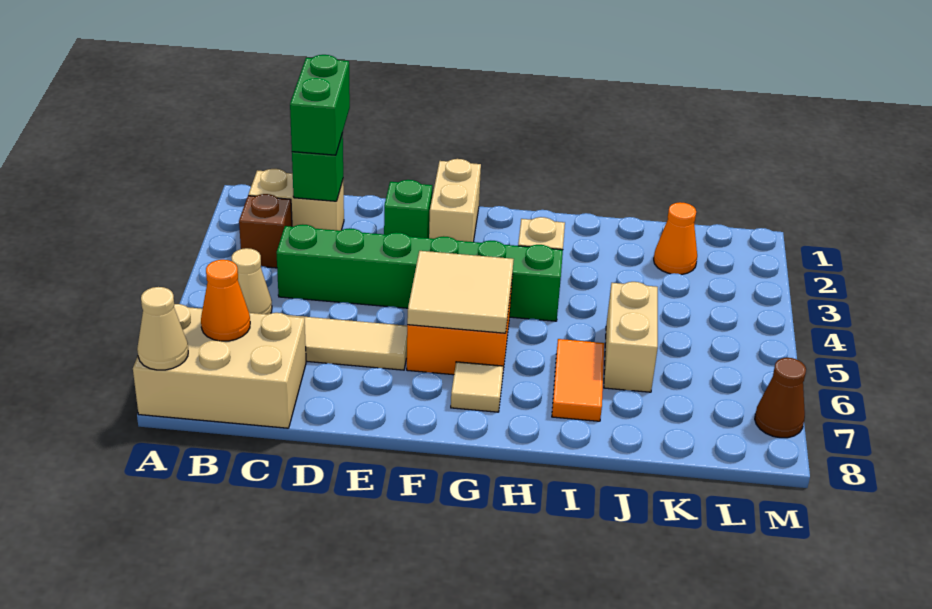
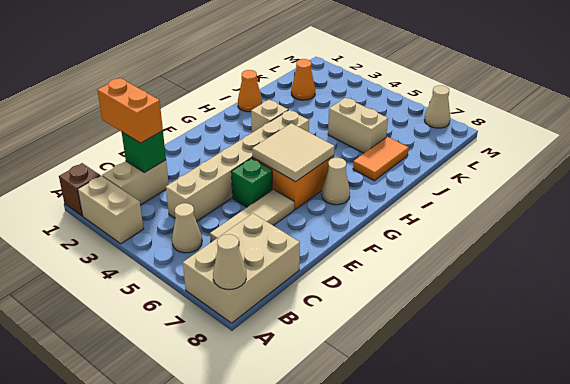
brown brick B3 level 1 -> brown brick A1 level 1
orange cone B7 level 2 -> orange cone I1 level 1
green brick C1:C2 level 3 -> orange brick C1:C2 level 3
green brick C4:H4 level 1 -> tan brick C4:H4 level 1
green brick E2 level 1 -> green brick E5 level 1
tan brick F1:F2 level 1 -> tan brick A2:A3 level 1
tan tile G7 level 1 -> tan cone G7 level 1
orange tile I6:I7 level 1 -> orange tile I7:J7 level 1
brown cone M7 level 1 -> tan cone M7 level 1

